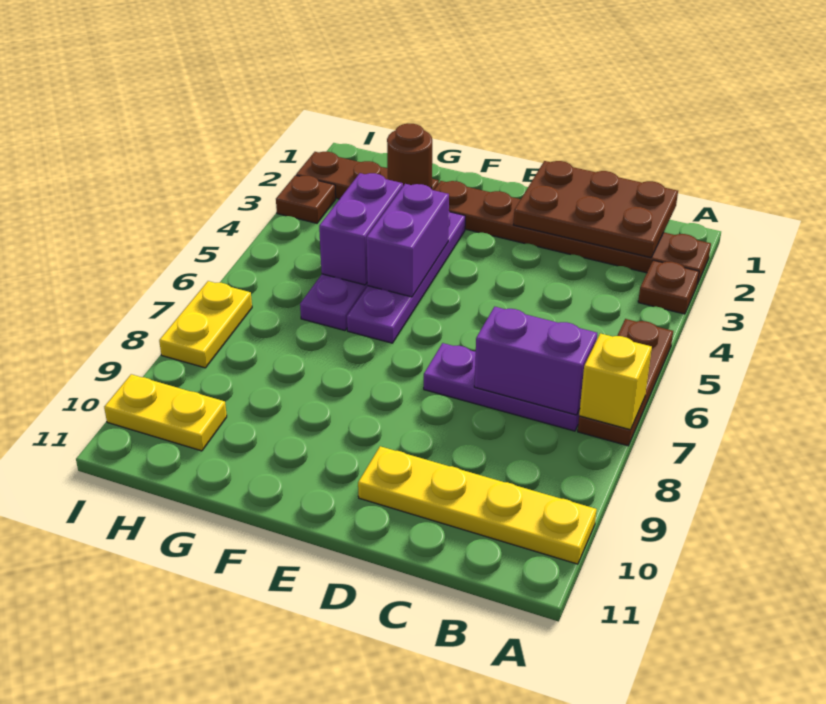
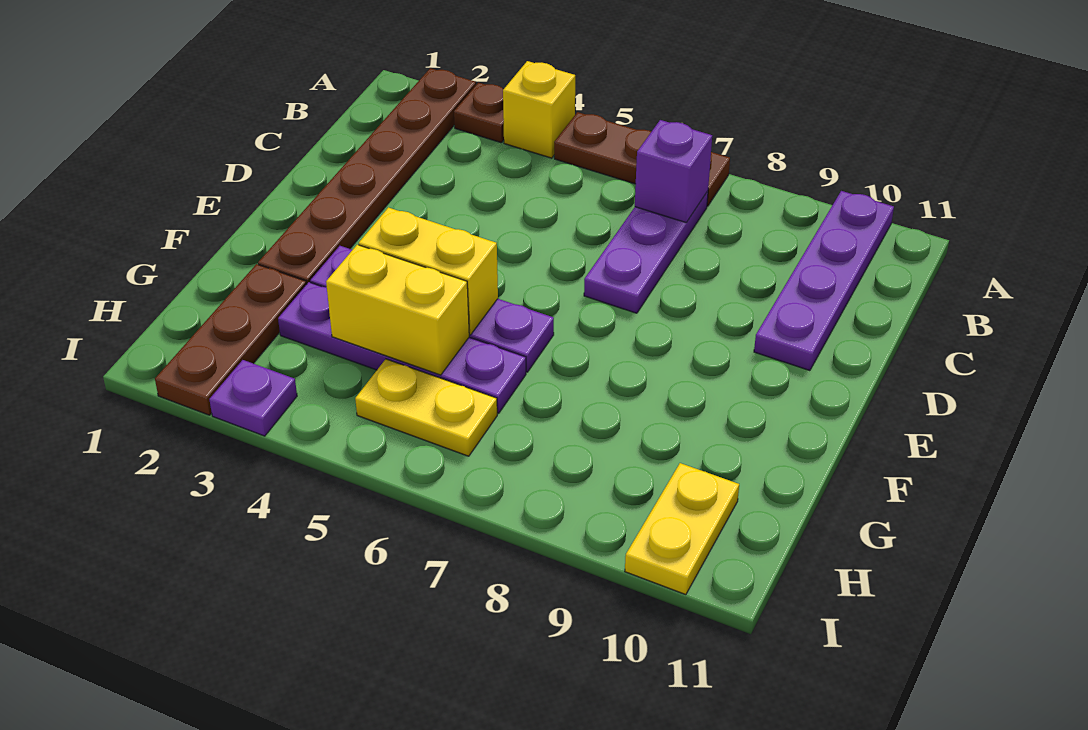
yellow brick A7 level 2 -> yellow brick A4 level 1
yellow plate A10:D10 level 1 -> purple plate A10:D10 level 1
brown plate B1:D2 level 2 -> none
purple brick B7:C7 level 2 -> purple brick B7 level 2
purple brick F4:F5 level 2 -> yellow brick F4:F5 level 2
brown round brick G2 level 2 -> none
purple brick G4:G5 level 2 -> yellow brick G4:G5 level 2
brown plate I3 level 1 -> purple plate I3 level 1
yellow plate I7:I8 level 1 -> yellow plate H5:H6 level 1

